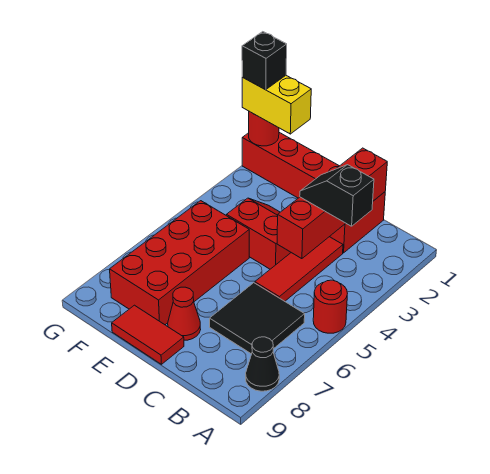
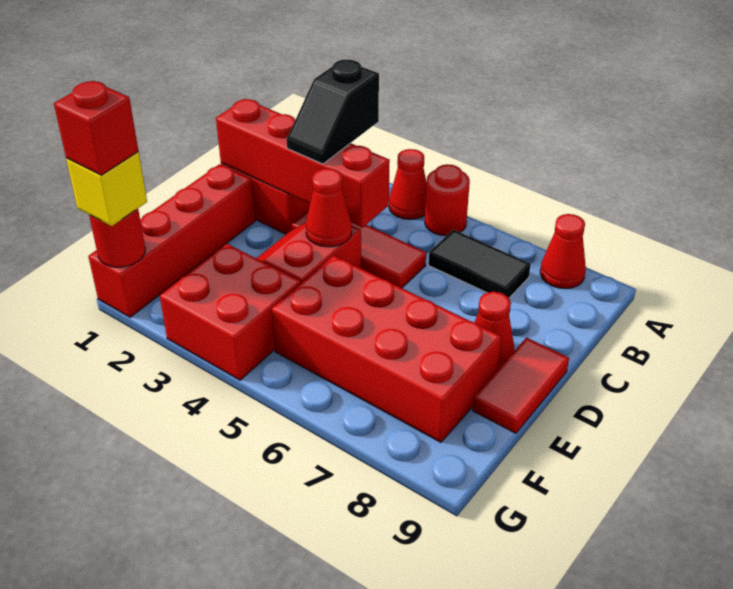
none -> red cone A4 level 1
black cone A8 level 1 -> red cone A8 level 1
black tile B6:C7 level 1 -> black tile B6:B7 level 1
none -> red cone D4 level 2
yellow brick F1:G1 level 3 -> yellow brick G1 level 3
none -> red brick F3:G4 level 1
black brick G1 level 4 -> red brick G1 level 4

